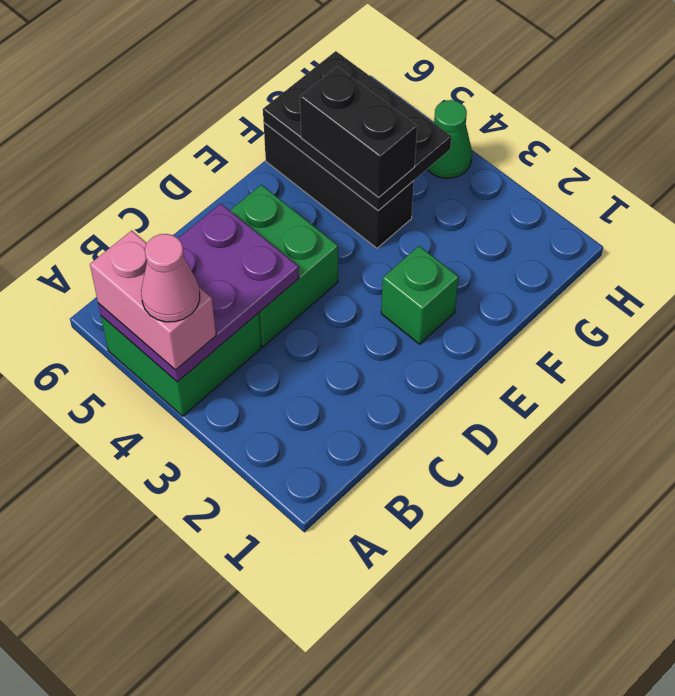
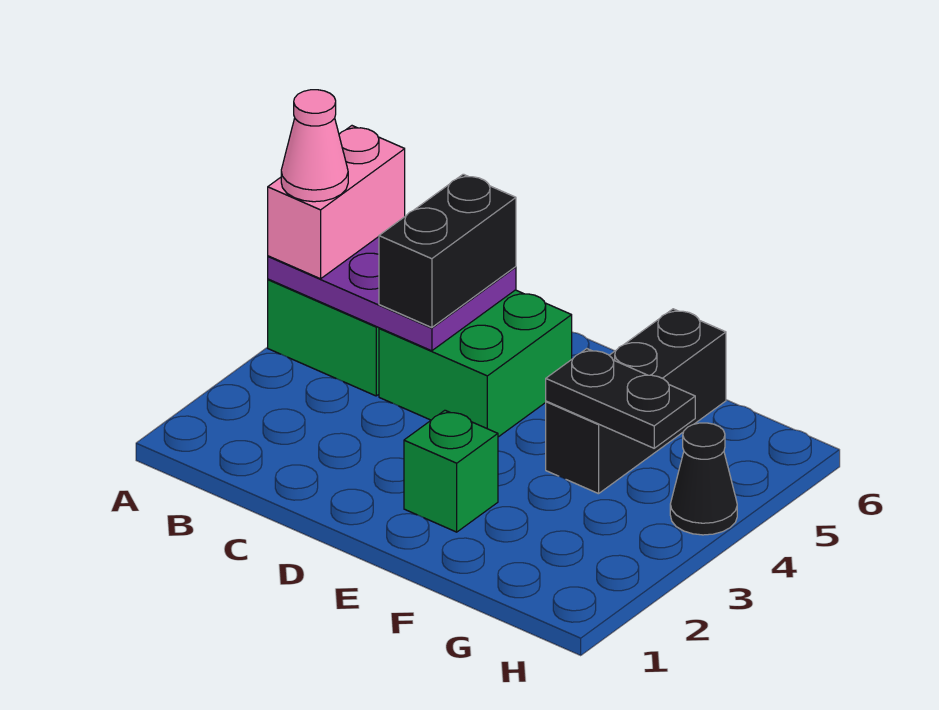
black plate F4:G6 level 2 -> black plate F4:G4 level 2
black brick F4:F5 level 3 -> black brick C4:C5 level 3
green cone H4 level 1 -> black cone H4 level 1

